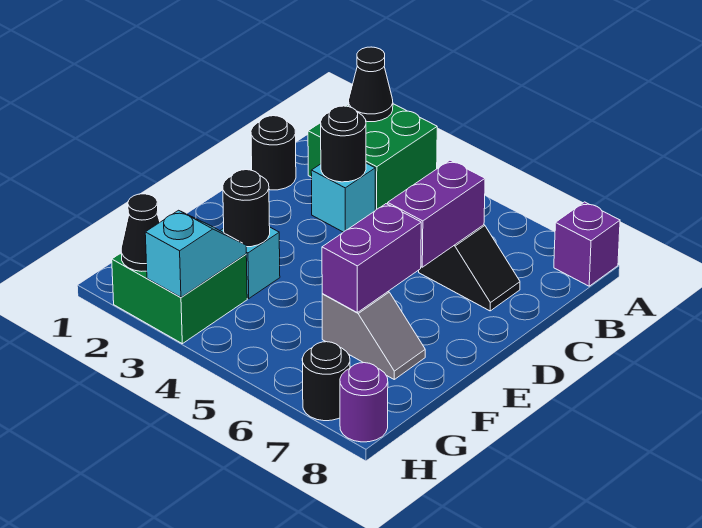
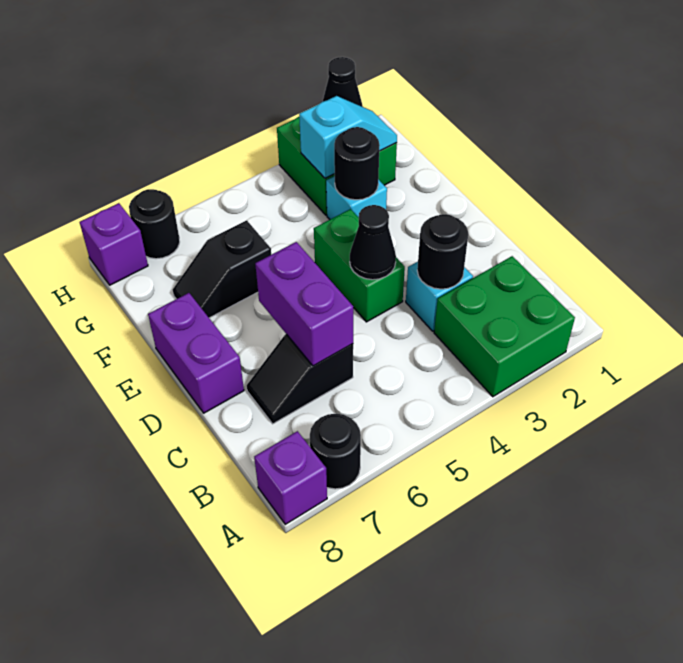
black cone A2 level 2 -> black cone D4 level 2
black round brick C1 level 1 -> black round brick A7 level 1
none -> green brick D4:E4 level 1
purple brick E6:F6 level 2 -> purple brick D8:E8 level 1
grey slope F6:F7 level 1 top 6 -> black slope F6:F7 level 1 top 6
cyan slope G3:H3 level 2 top H -> cyan slope G2:G3 level 2 top 3
purple round brick H8 level 1 -> purple brick H8 level 1

